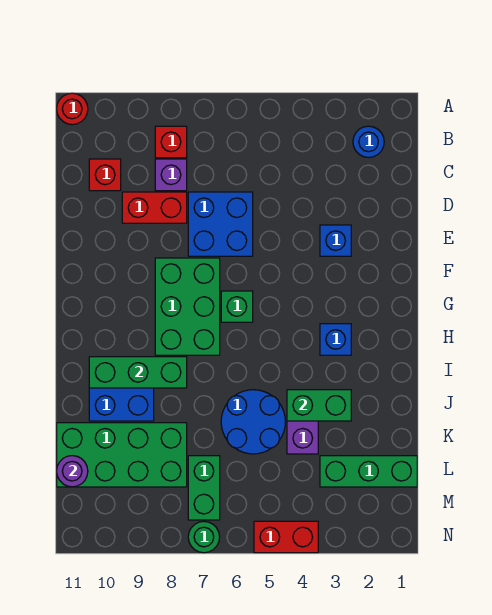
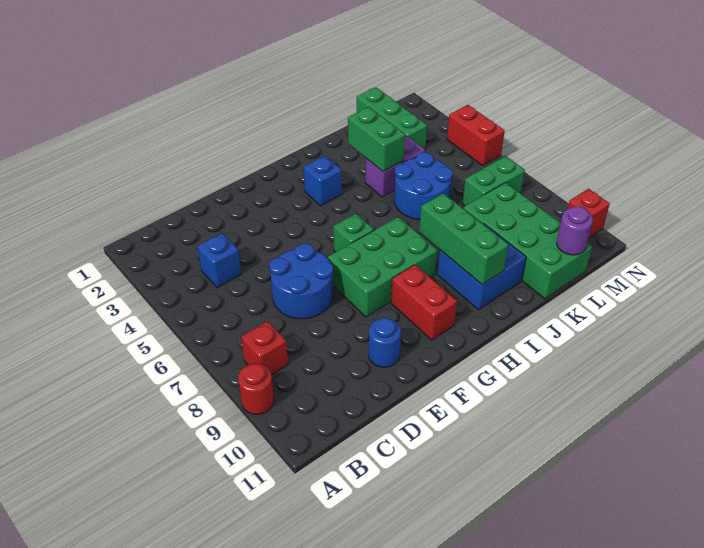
red round brick A11 level 1 -> red round brick A9 level 1
blue round brick B2 level 1 -> blue round brick E10 level 1
purple brick C8 level 1 -> none
red brick C10 level 1 -> red brick N10 level 1
blue brick D6:E7 level 1 -> blue round brick D6:E7 level 1
red brick D8:D9 level 1 -> red brick G9:G10 level 1
blue brick E3 level 1 -> blue brick C4 level 1
green round brick N7 level 1 -> none

